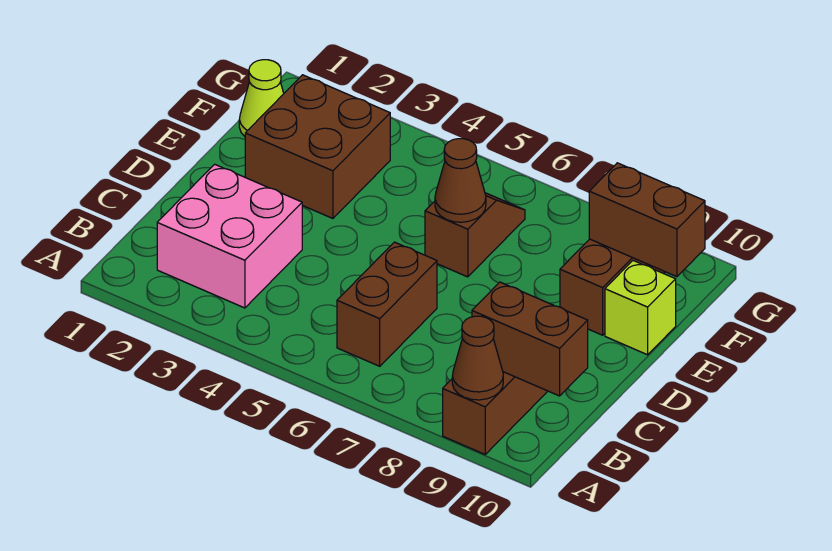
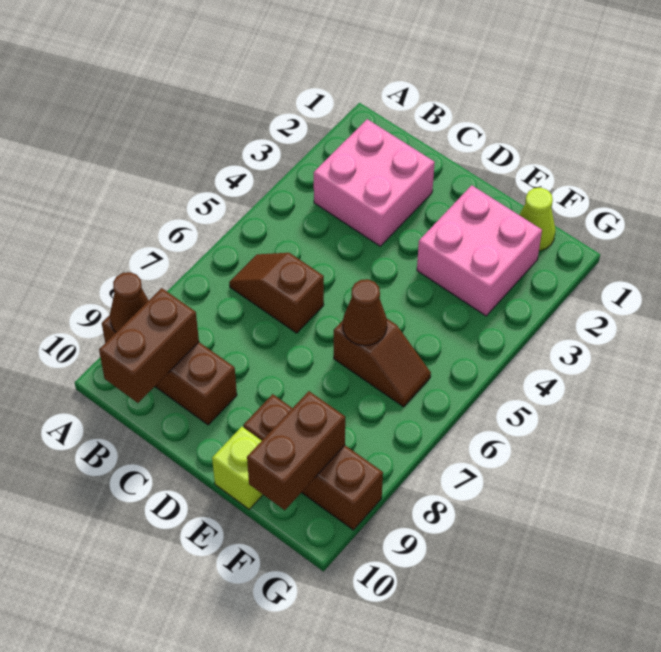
brown brick B6:C6 level 1 -> brown slope B6:C6 level 1 top C
brown brick E2:F3 level 1 -> pink brick E2:F3 level 1

